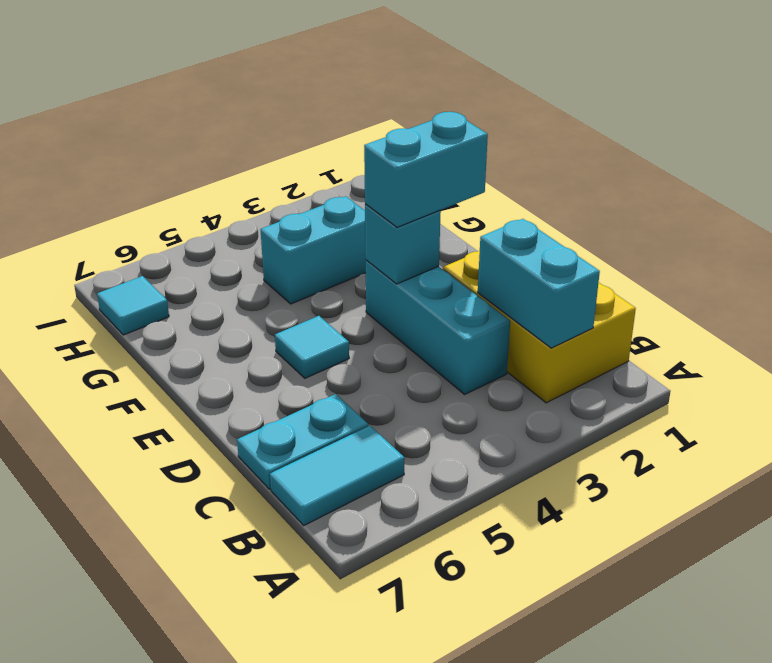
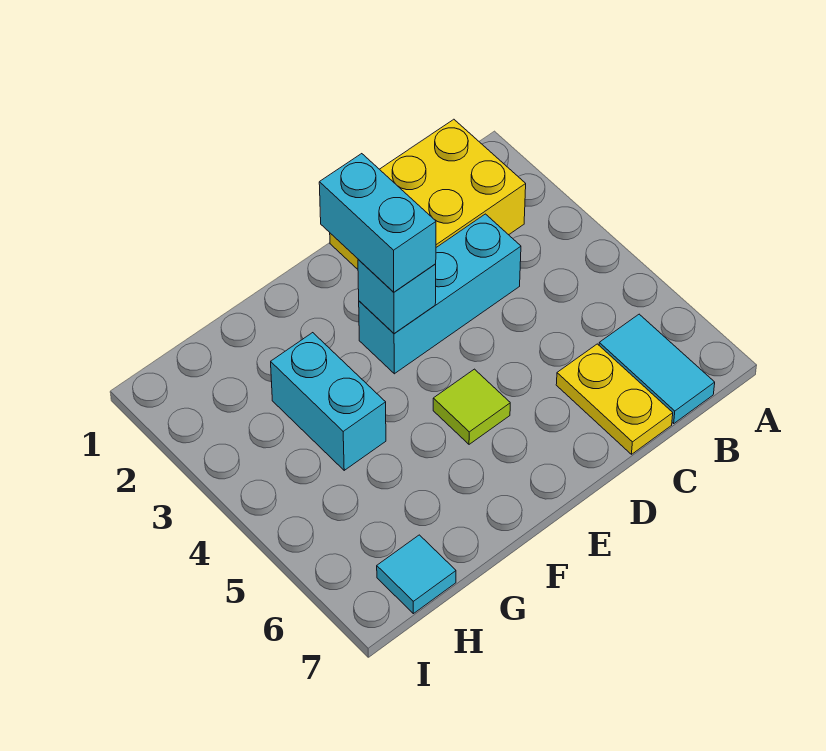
cyan brick B2:C2 level 2 -> none
cyan plate C6:C7 level 1 -> yellow plate C6:C7 level 1
cyan tile E5 level 1 -> lime tile E5 level 1

